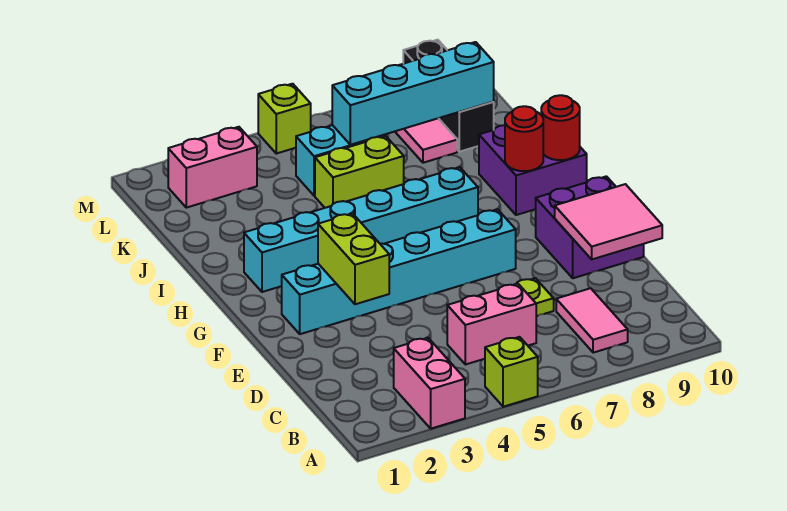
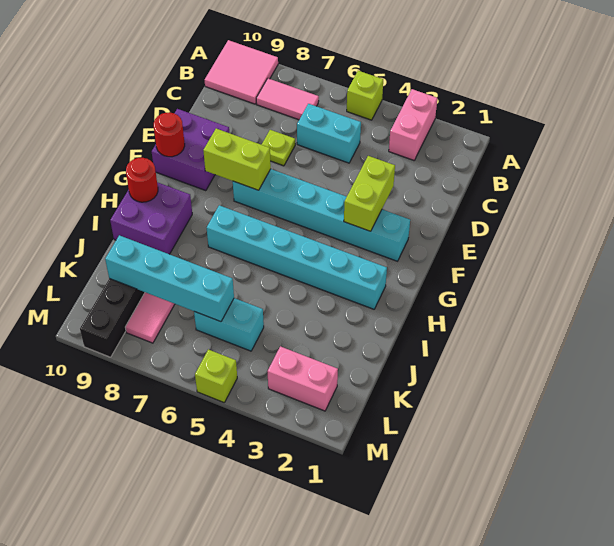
pink tile B8:C8 level 1 -> pink tile B7:B8 level 1
pink brick C5:C6 level 1 -> cyan brick C5:C6 level 1
pink tile D9:E10 level 2 -> pink tile A9:B10 level 1
red round brick H9 level 2 -> red round brick F10 level 2
lime brick J5:J6 level 1 -> lime brick F7:F8 level 2

